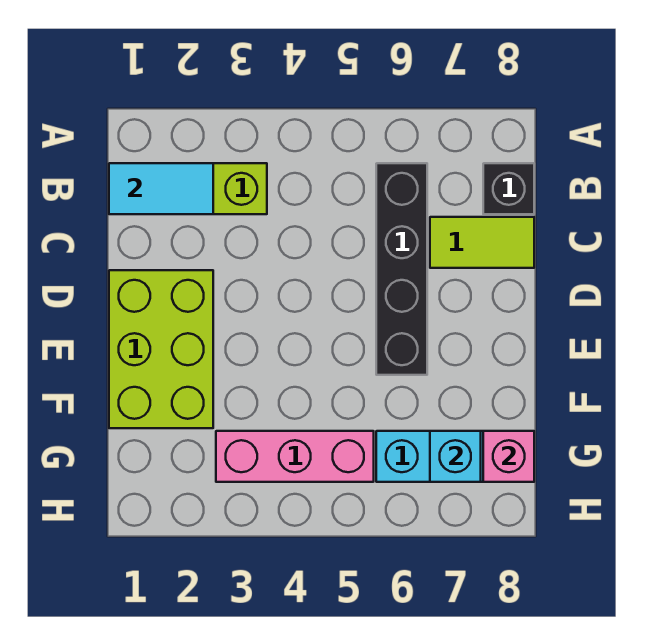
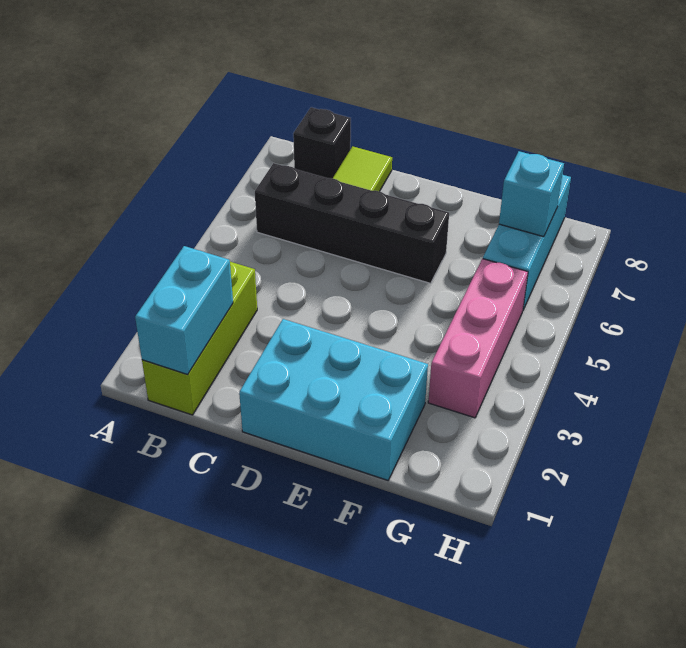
cyan tile B1:B2 level 2 -> cyan brick B1:B2 level 2
lime brick D1:F2 level 1 -> cyan brick D1:F2 level 1
pink brick G8 level 2 -> none

